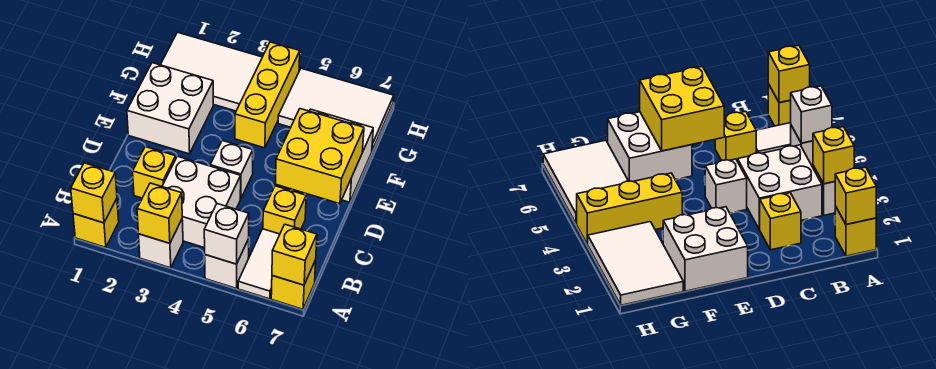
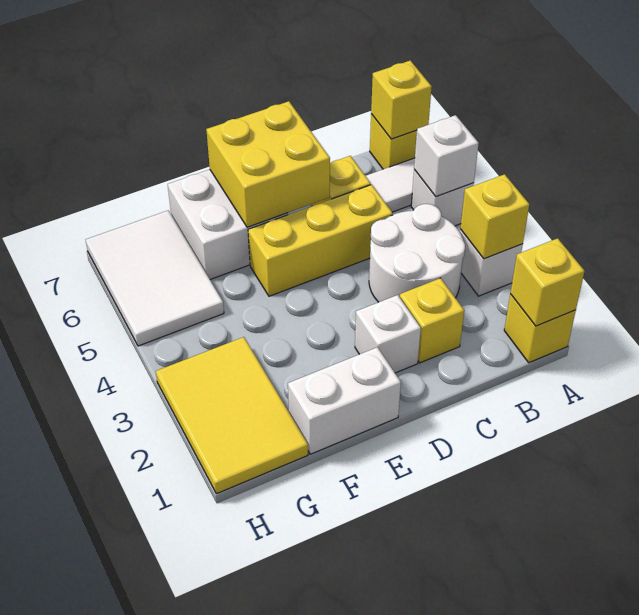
white brick B3:C4 level 1 -> white round brick B3:C4 level 1
white brick D4 level 1 -> white brick D2 level 1
white brick E1:F2 level 1 -> white brick E1:F1 level 1
yellow brick F4:H4 level 1 -> yellow brick C5:E5 level 1
white tile G1:H3 level 1 -> yellow tile G1:H3 level 1

